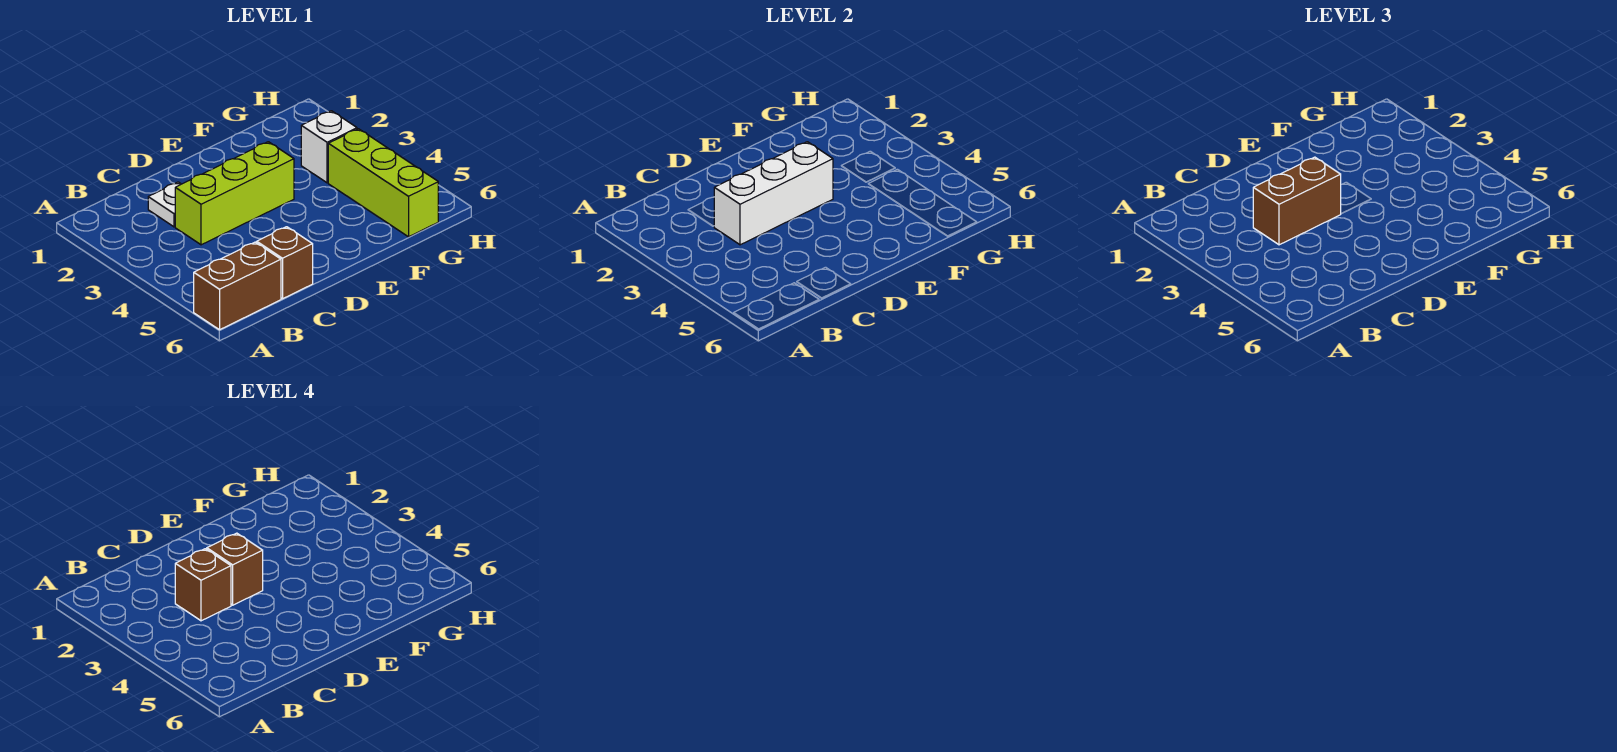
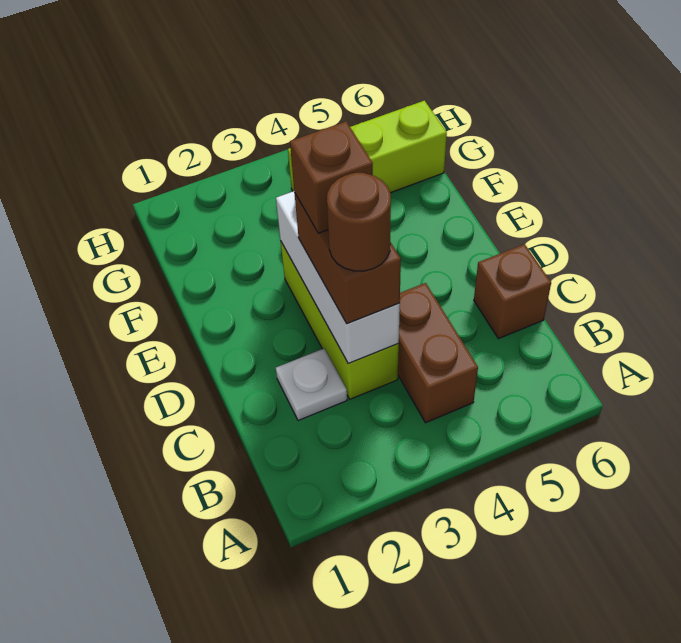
brown brick A6:B6 level 1 -> brown brick B4:C4 level 1
brown brick C3 level 4 -> brown round brick C3 level 4
white brick G3 level 1 -> none

